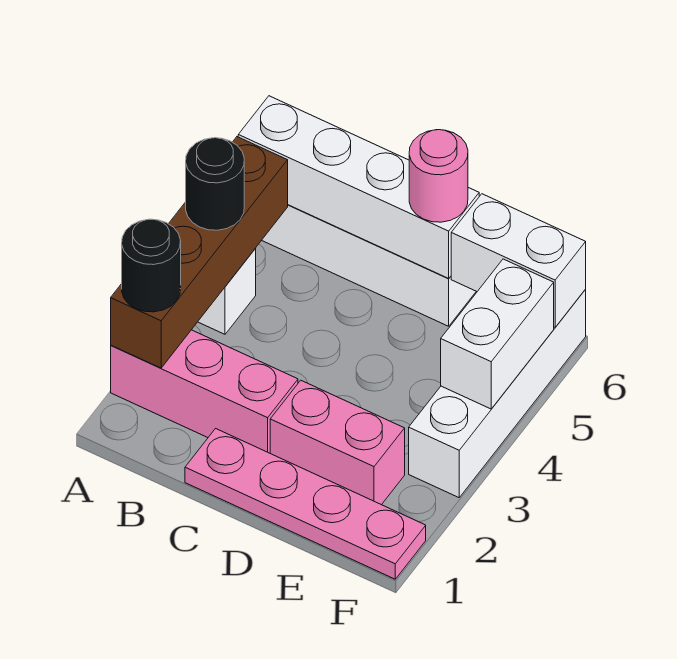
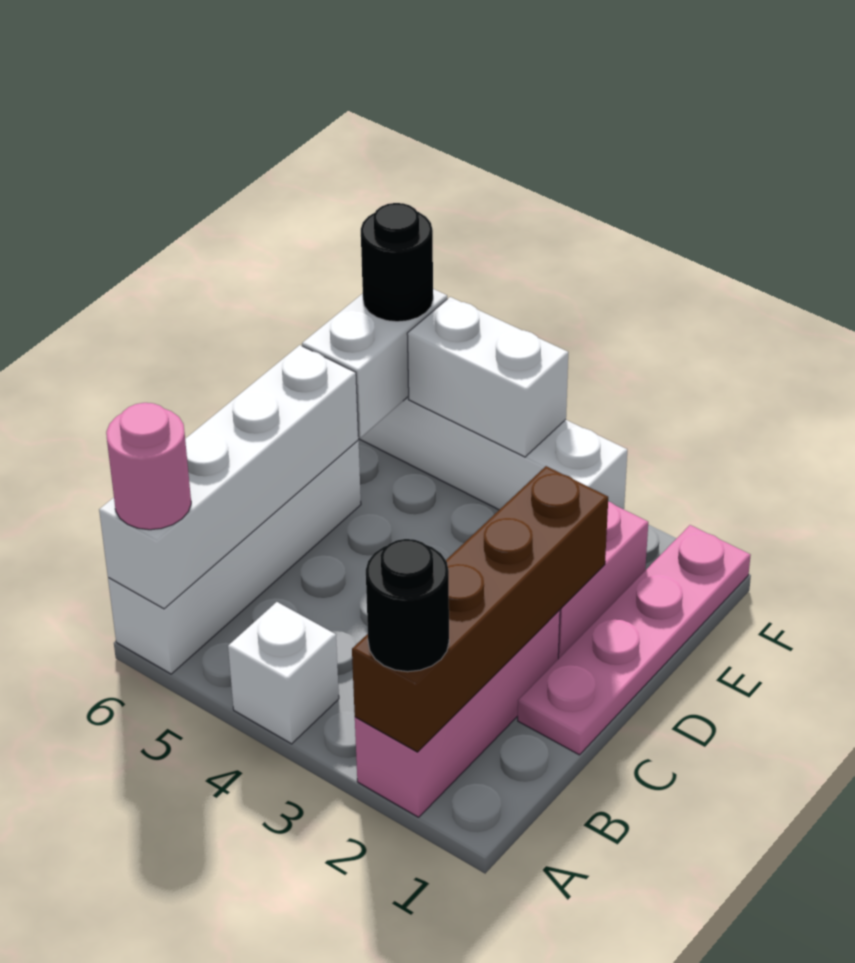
brown brick A2:A5 level 2 -> brown brick A2:D2 level 2
black round brick A4 level 3 -> black round brick F6 level 3
pink round brick D6 level 3 -> pink round brick A6 level 3

